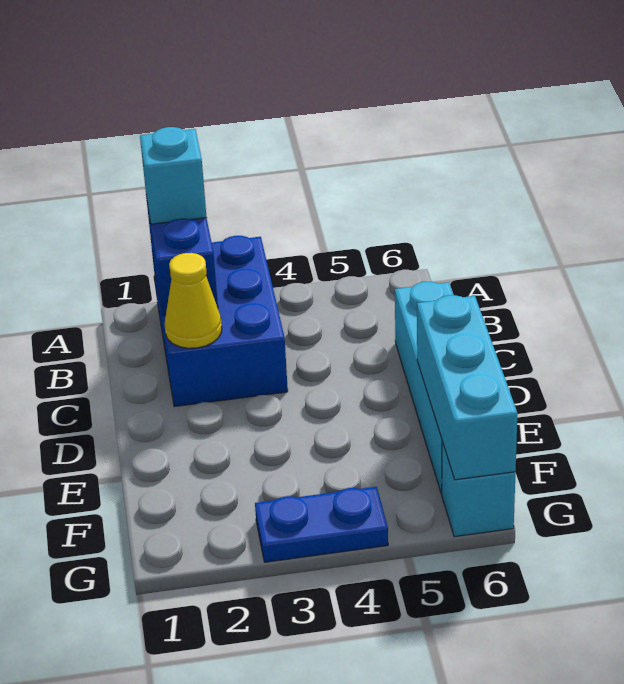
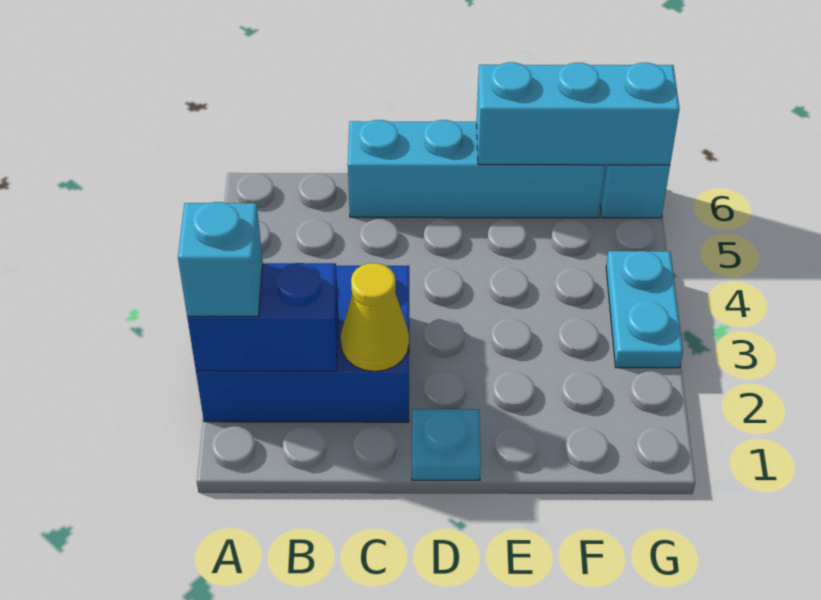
none -> cyan plate D1 level 1
blue plate G3:G4 level 1 -> cyan plate G3:G4 level 1

